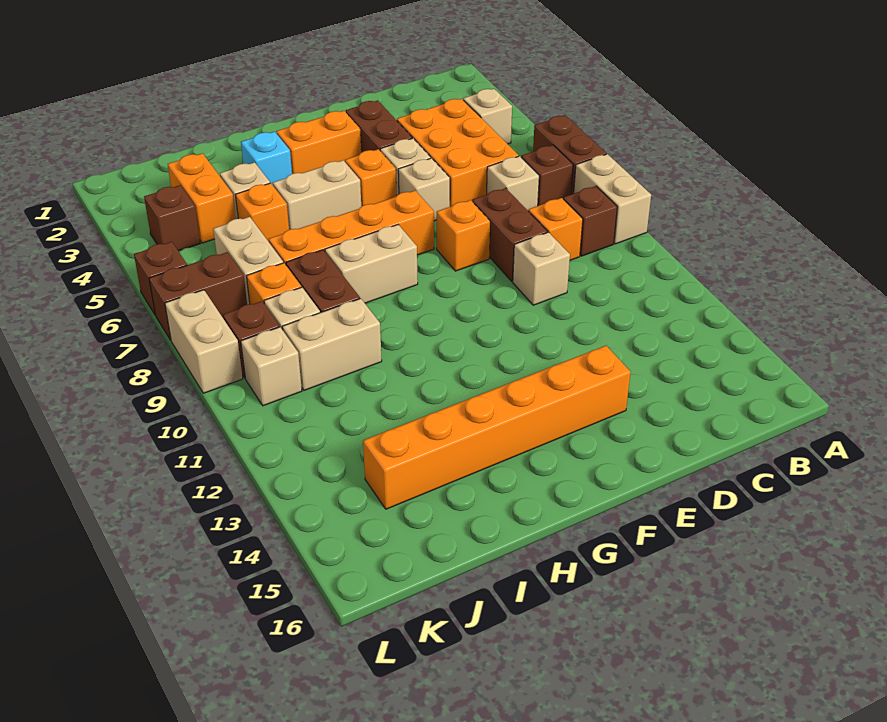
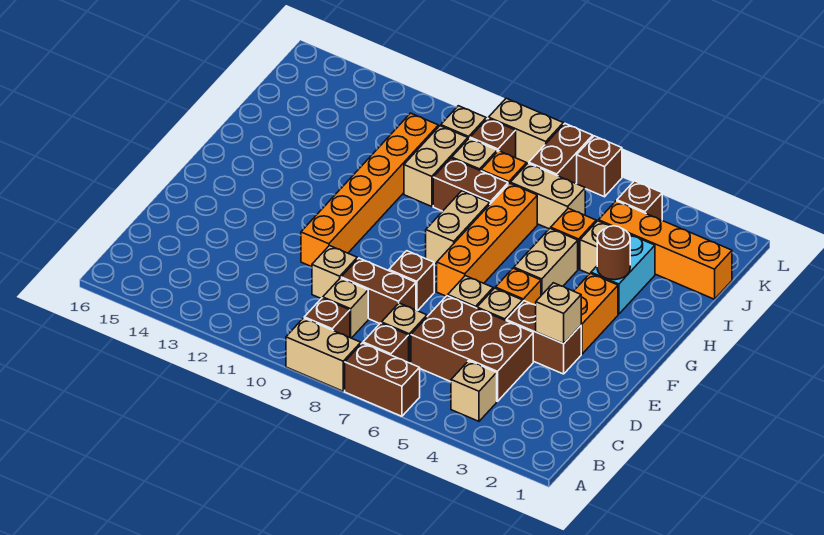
orange brick C4:D6 level 1 -> brown brick C4:D6 level 1
orange brick C9 level 1 -> tan brick C9 level 1
none -> tan brick E3 level 2
orange brick E8 level 1 -> brown brick E8 level 1
orange brick E14:J14 level 1 -> orange brick E11:J11 level 1
cyan brick H3 level 1 -> cyan brick H3:I3 level 1
none -> brown round brick H3 level 2
orange brick J3:J4 level 1 -> orange brick J1:J4 level 1

